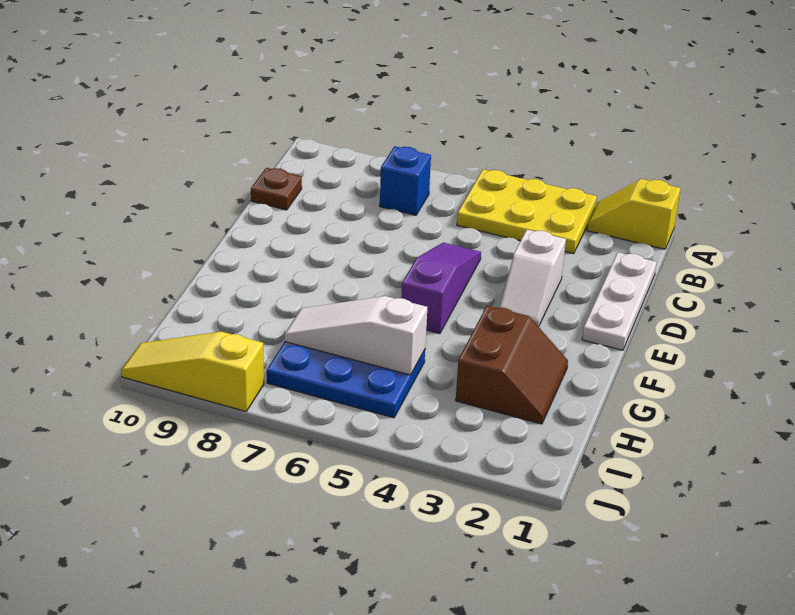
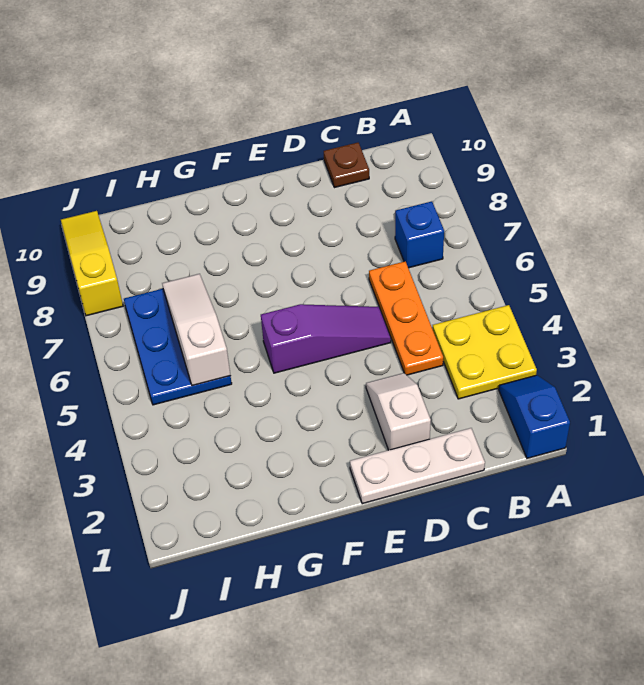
yellow slope A1:A2 level 1 top 1 -> blue slope A1:A2 level 1 top 1
yellow plate A3:B5 level 1 -> yellow plate A3:B4 level 1
none -> orange plate C4:C6 level 1
white slope D3:E3 level 1 top D -> white slope D2:D3 level 1 top 2
brown slope G2:H3 level 1 top 3 -> none

